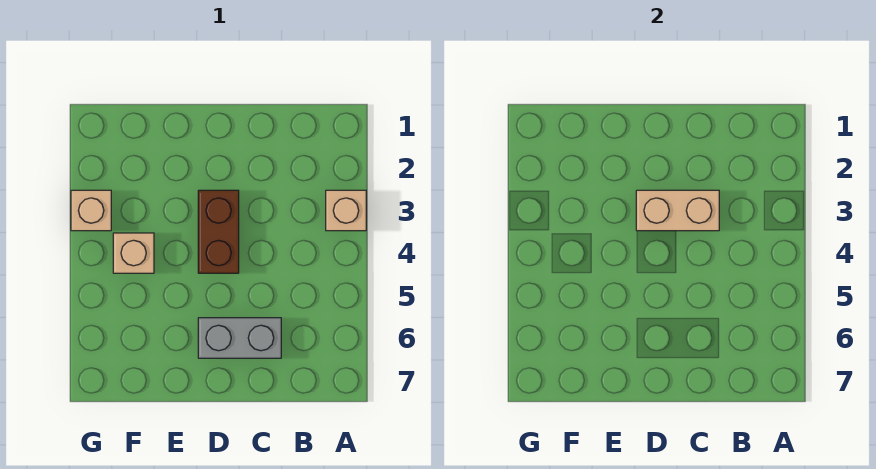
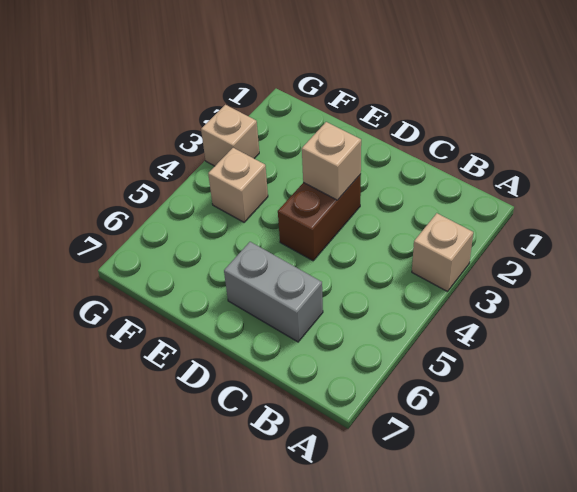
tan brick C3:D3 level 2 -> tan brick D3 level 2

